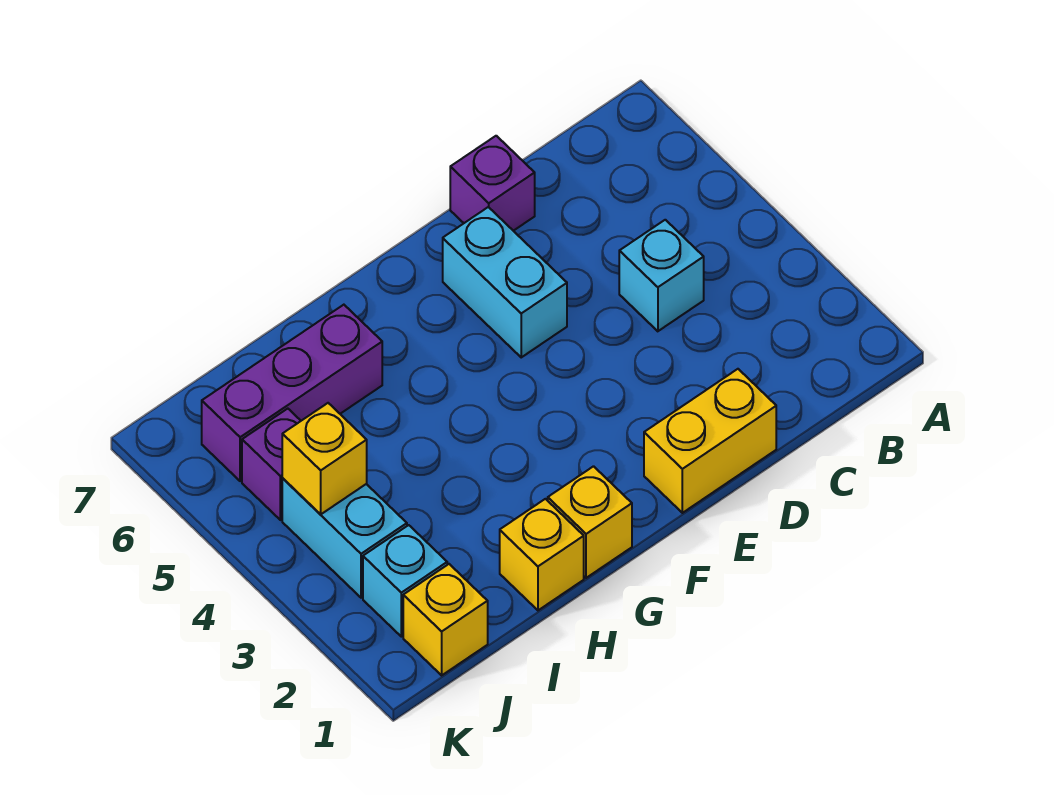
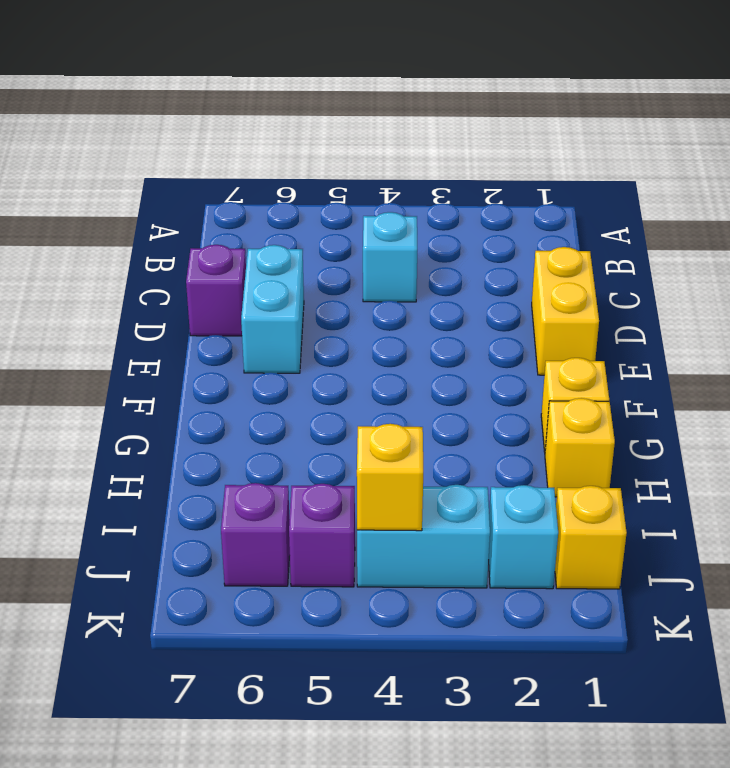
cyan brick E5:E6 level 1 -> cyan brick D6:E6 level 1
purple brick H6:J6 level 1 -> purple brick J6 level 1

